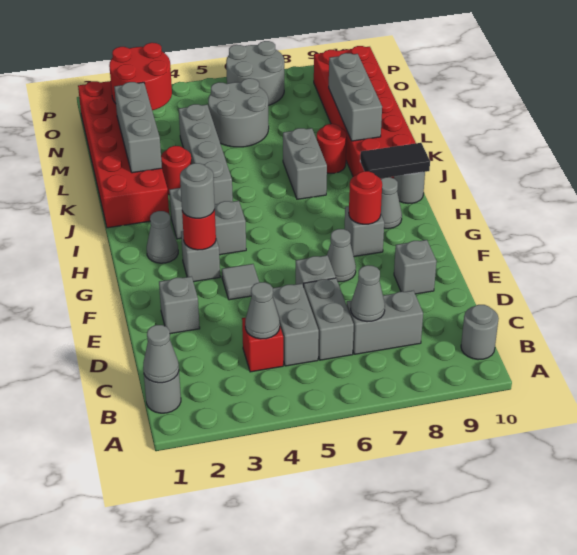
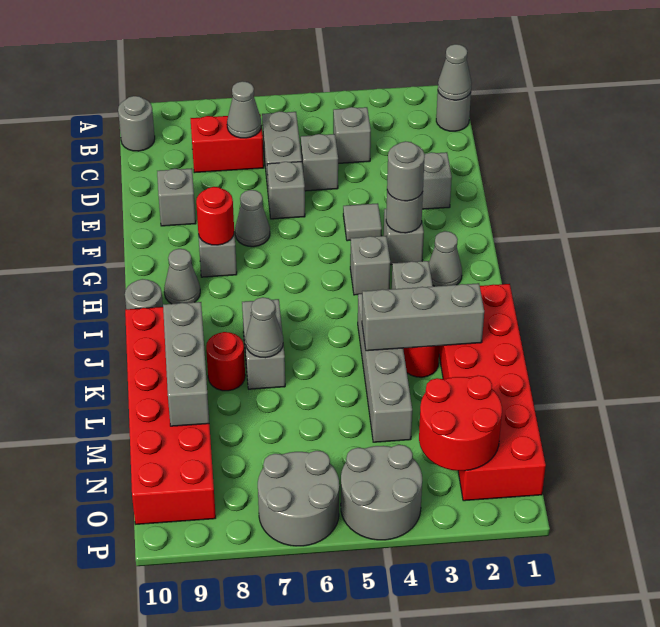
red brick C4 level 1 -> grey brick C4 level 1
grey cone C4 level 2 -> grey cone K7 level 2
grey brick C5:D5 level 1 -> grey brick D5 level 1
grey brick C7:C8 level 1 -> red brick C7:C8 level 1
red round brick G3 level 2 -> grey round brick G3 level 2
black tile I9:I10 level 2 -> none
grey brick K2:M2 level 2 -> grey brick K2:K4 level 2
grey round brick M5:N6 level 1 -> grey round brick O4:P5 level 1

